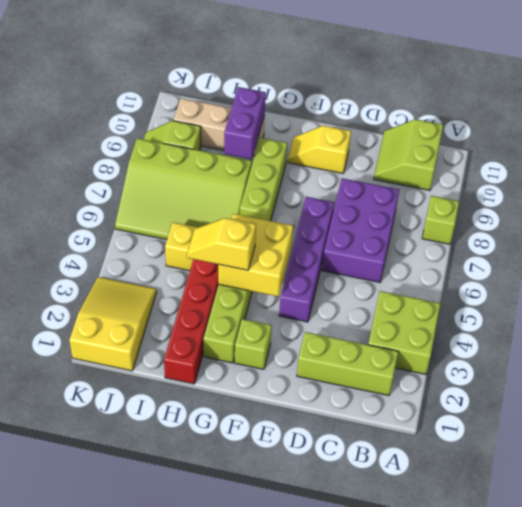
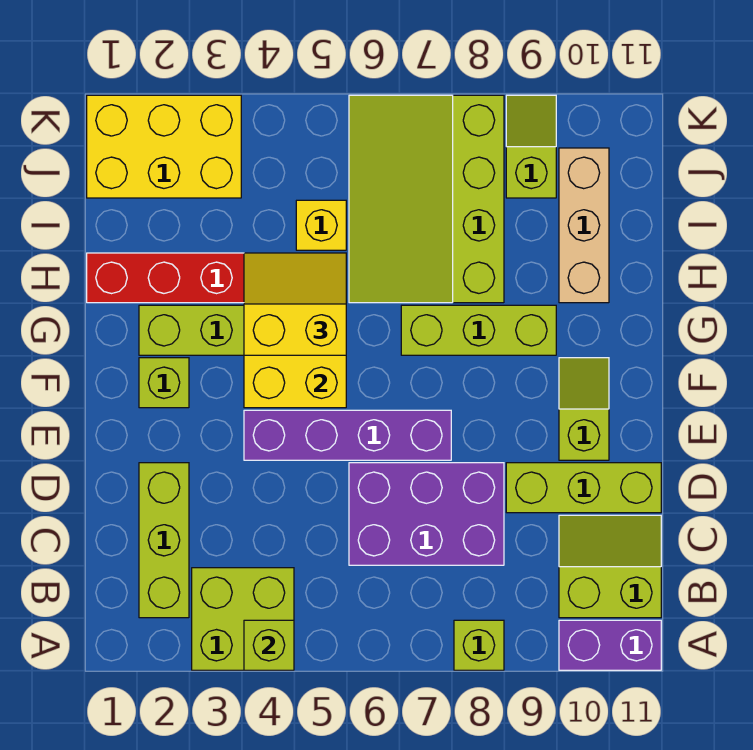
none -> lime brick A4 level 2
none -> lime brick D9:D11 level 1
yellow slope E10:F10 level 1 top E -> lime slope E10:F10 level 1 top E
yellow slope G4:H4 level 3 top G -> yellow slope G4:H5 level 3 top G
purple brick H9:H10 level 2 -> purple brick A10:A11 level 1
yellow slope J1:K3 level 1 top 1 -> yellow brick J1:K3 level 1

